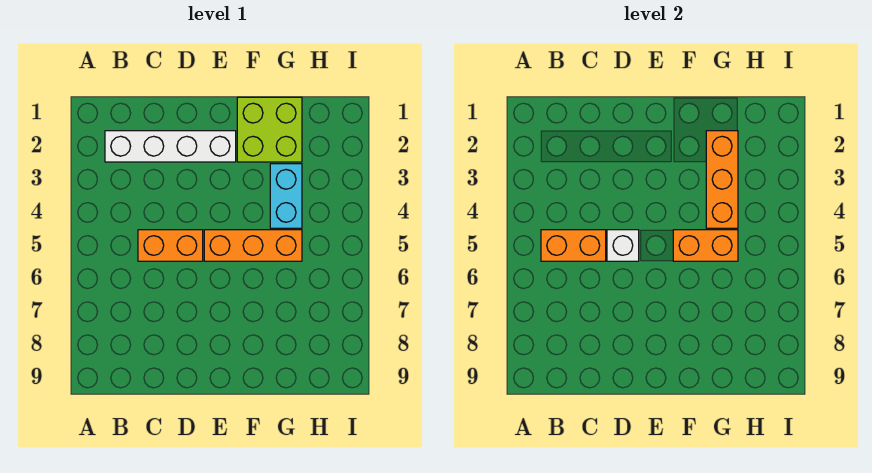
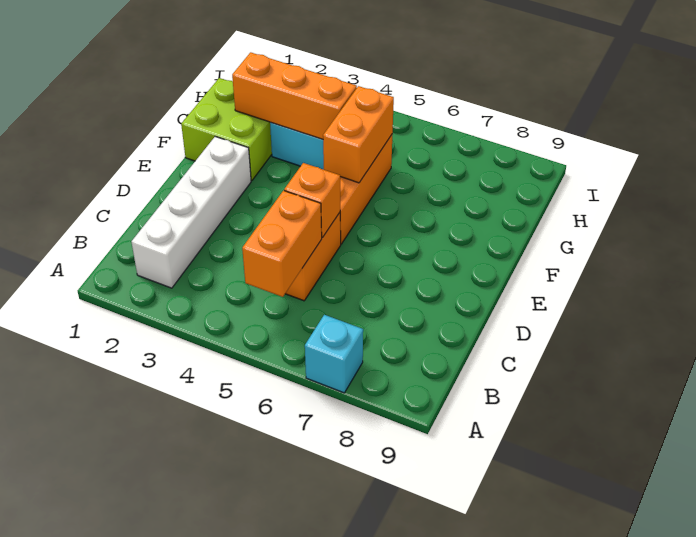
none -> cyan brick A7 level 1
white brick D5 level 2 -> orange brick D5 level 2

